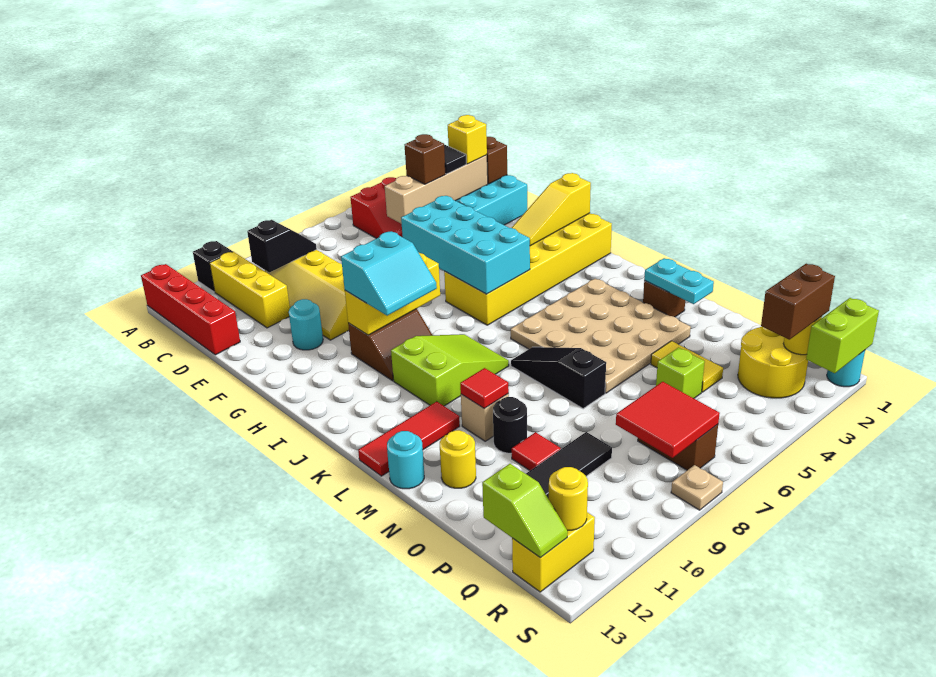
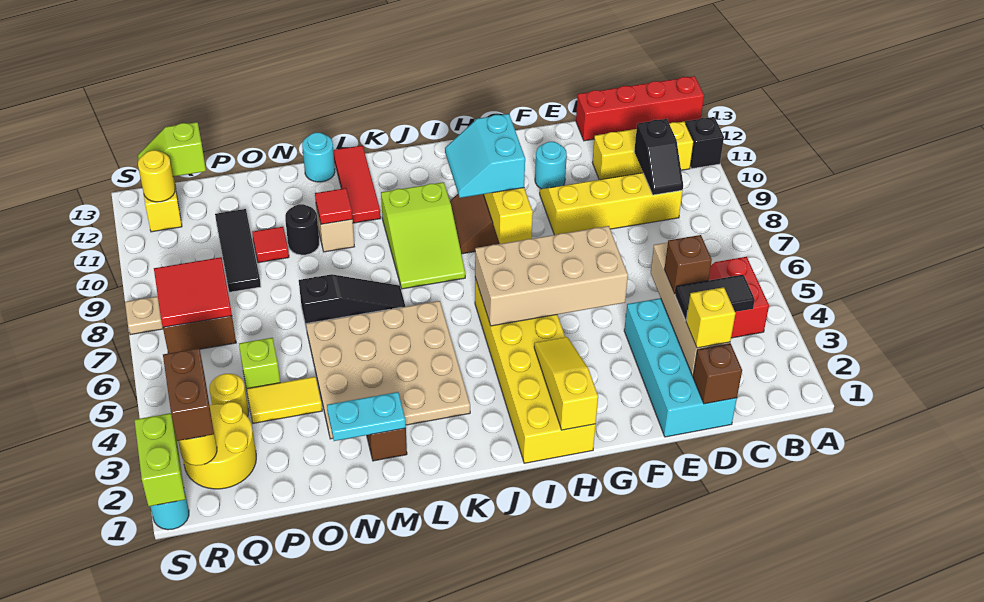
cyan brick F5:I6 level 2 -> tan brick F5:I6 level 2
yellow round brick N12 level 1 -> yellow round brick Q4 level 1

